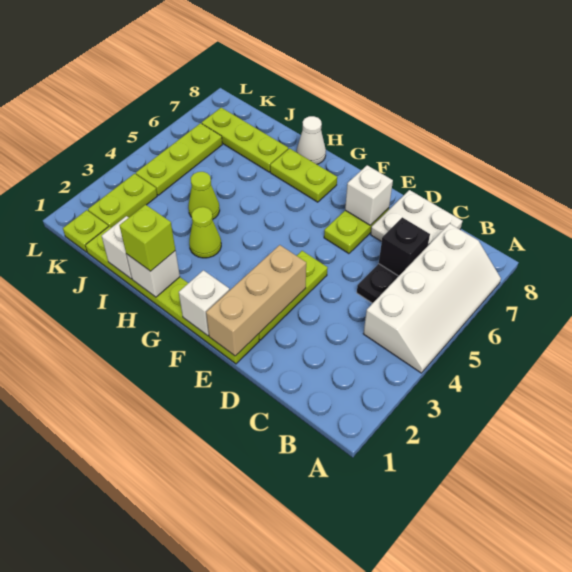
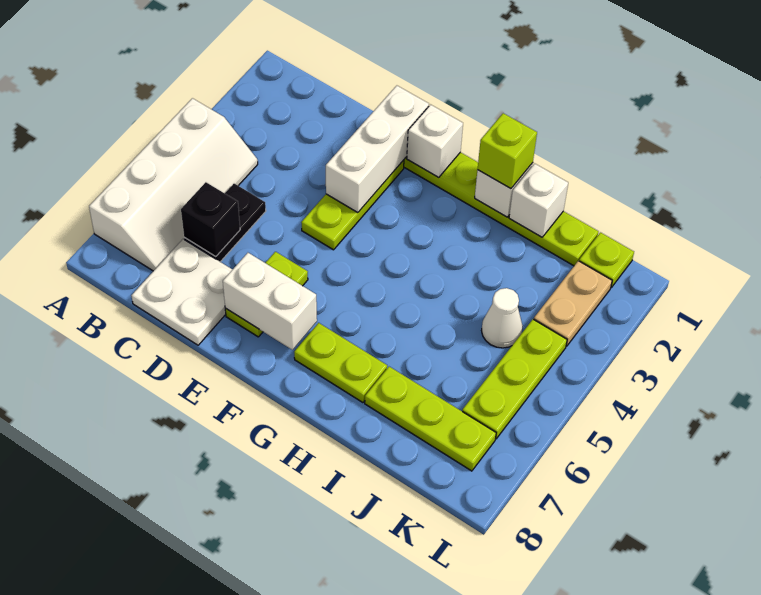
white slope A4:B7 level 1 top B -> white slope A4:B7 level 1 top A
tan brick E1:E3 level 2 -> white brick E1:E3 level 2
white brick E7 level 2 -> white brick E7:F7 level 2
lime cone H3 level 1 -> none
white cone H8 level 1 -> white cone J4 level 1
lime cone I4 level 1 -> none
lime plate K2:K3 level 1 -> tan plate K2:K3 level 1

